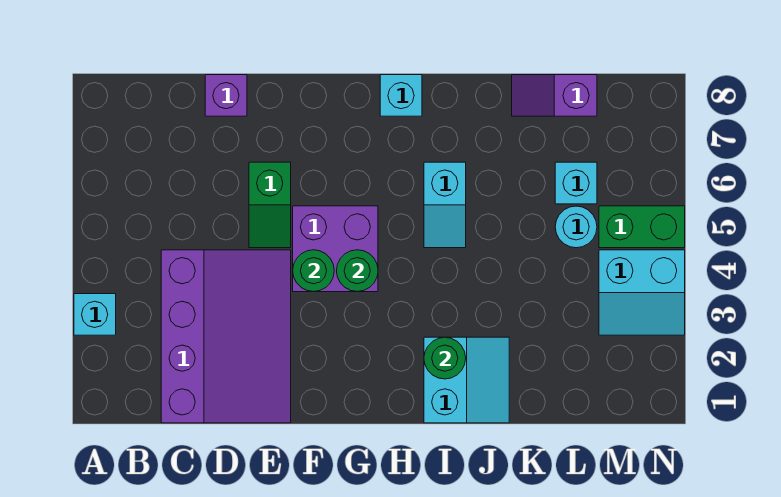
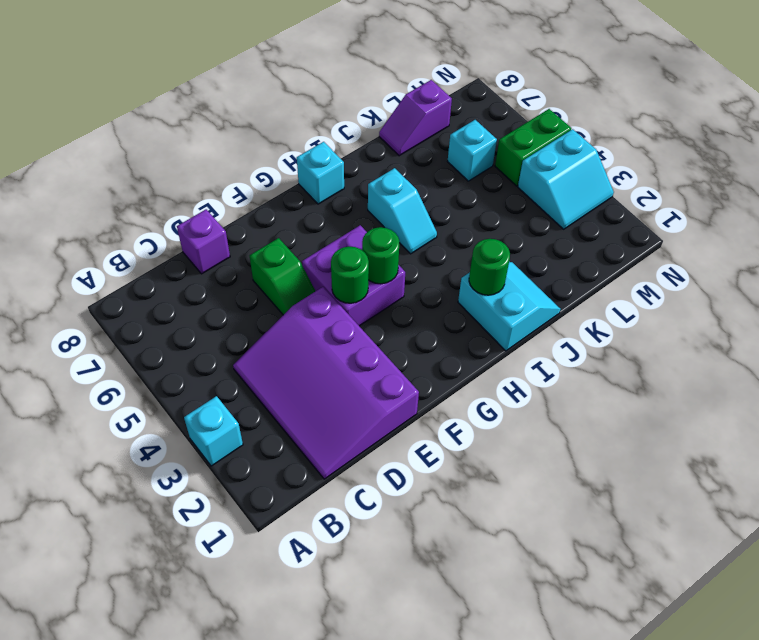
purple slope C1:E4 level 1 top C -> purple slope C1:E4 level 1 top E
cyan round brick L5 level 1 -> none

